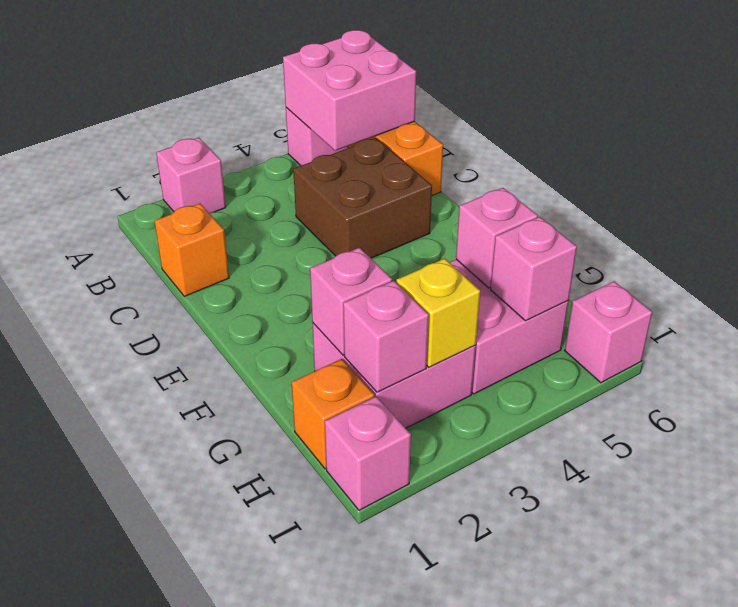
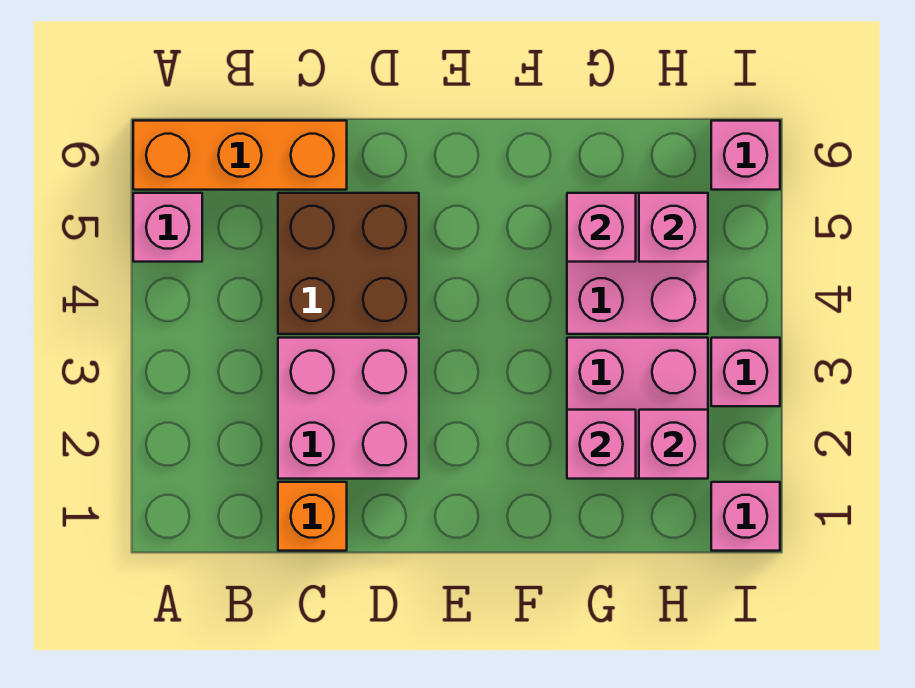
pink brick A2 level 1 -> pink brick I3 level 1
pink brick A5:B6 level 2 -> pink brick C2:D3 level 1
orange brick H1 level 1 -> none
yellow brick H3 level 2 -> none

